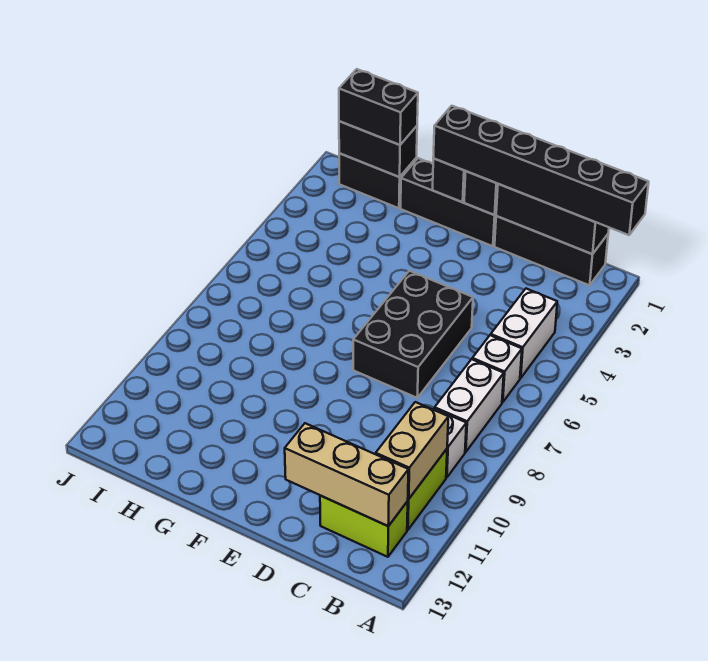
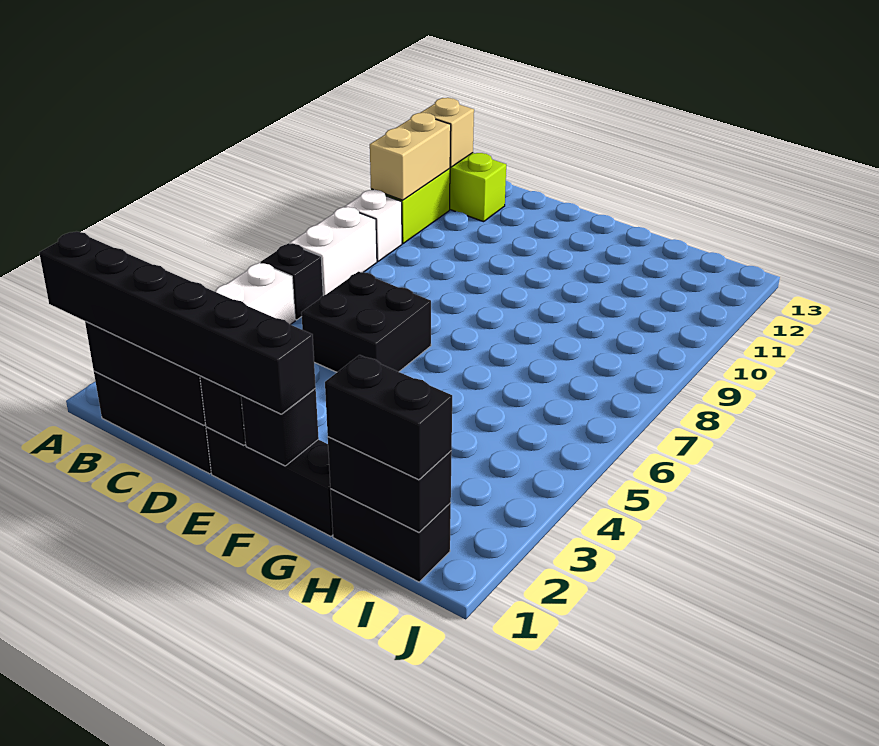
white brick B6 level 1 -> black brick B6 level 1
tan brick B12:D12 level 2 -> tan brick B12 level 2
black brick D5:E7 level 1 -> black brick D5:E6 level 1

